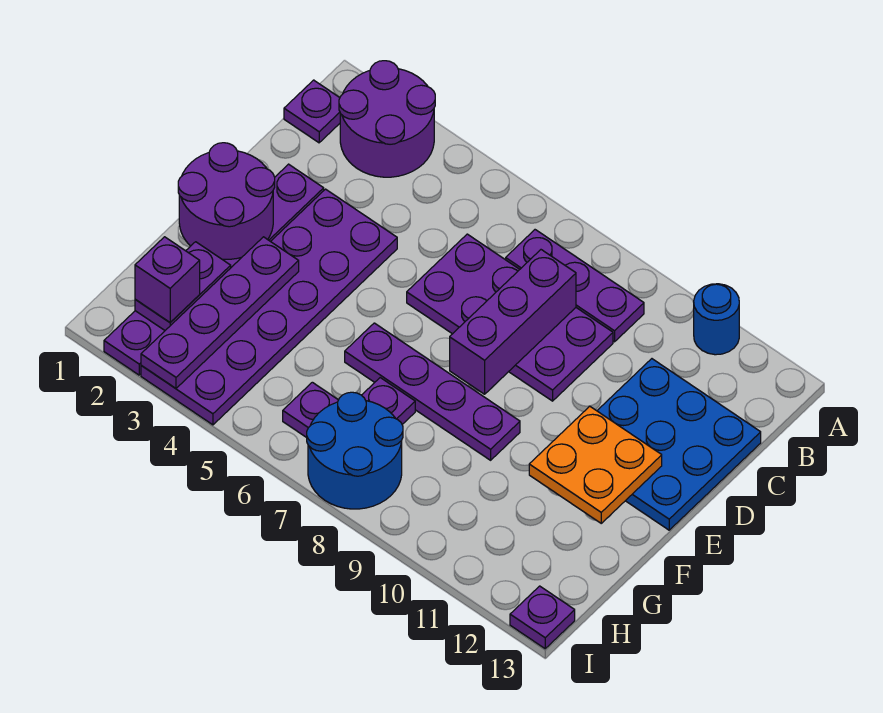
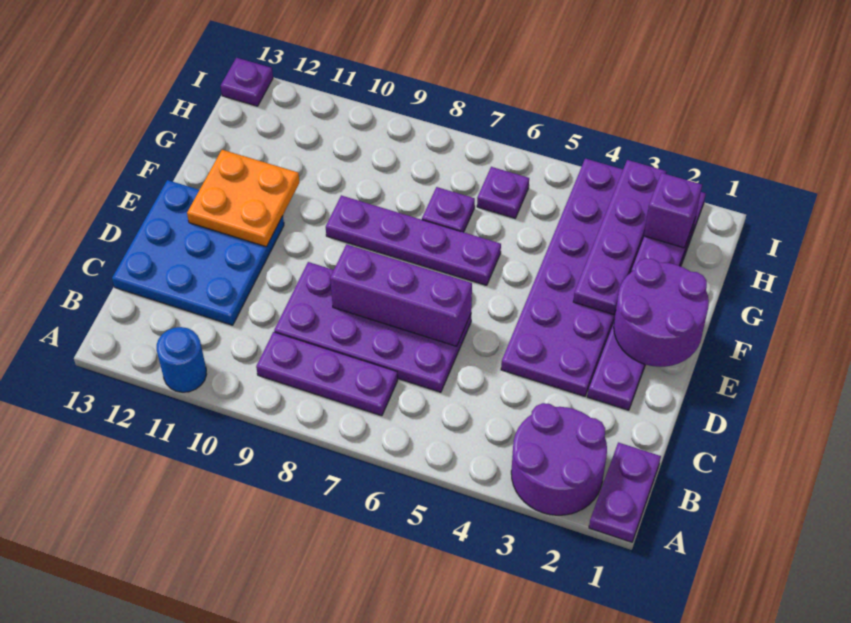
purple plate B1 level 1 -> purple plate A1:B1 level 1
purple brick C8:E8 level 2 -> purple brick D6:D8 level 2
blue round brick H7:I8 level 1 -> none

